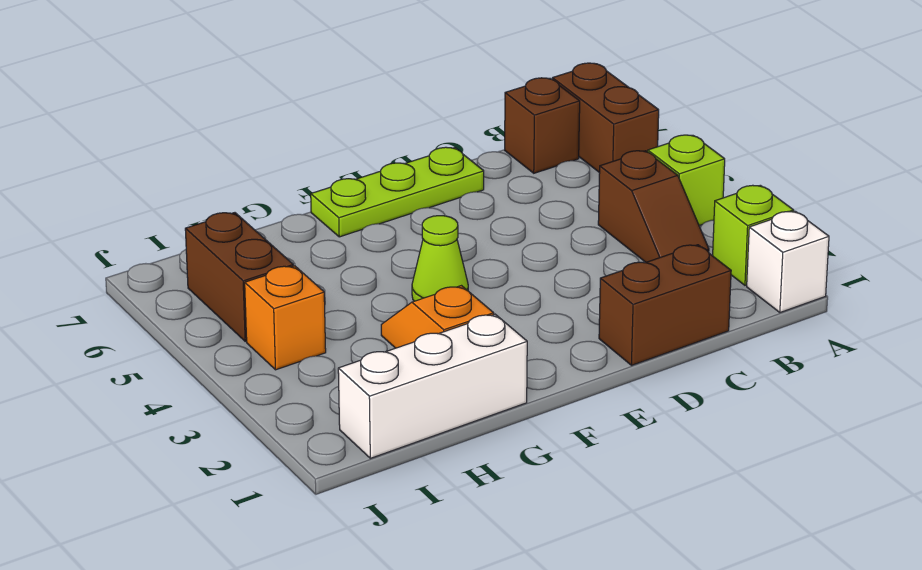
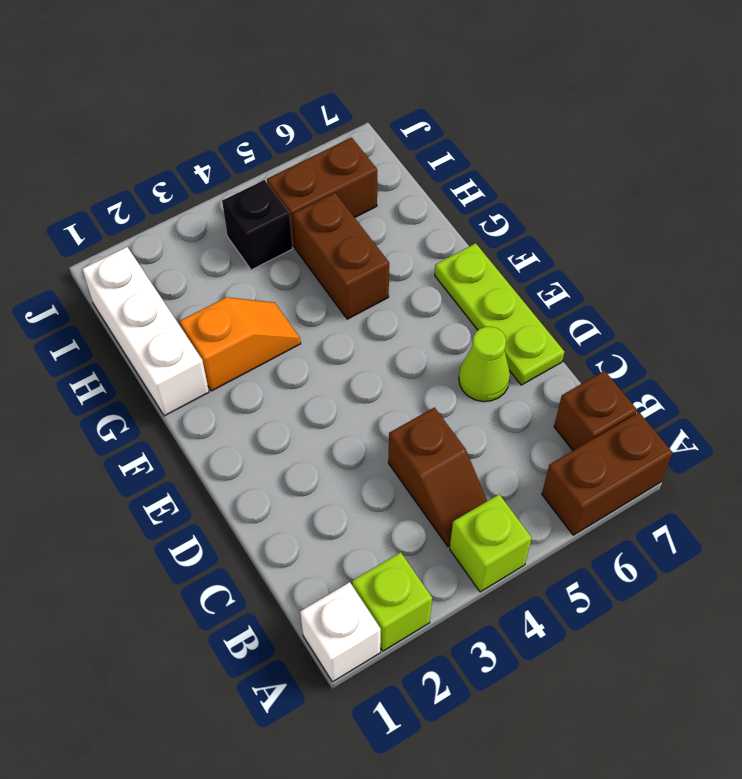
brown slope B3:B4 level 1 top 4 -> brown slope B4:C4 level 1 top C
brown brick C1:D1 level 1 -> brown brick G5:H5 level 1
lime cone F4 level 1 -> lime cone D6 level 1
orange brick I4 level 1 -> black brick I4 level 1

